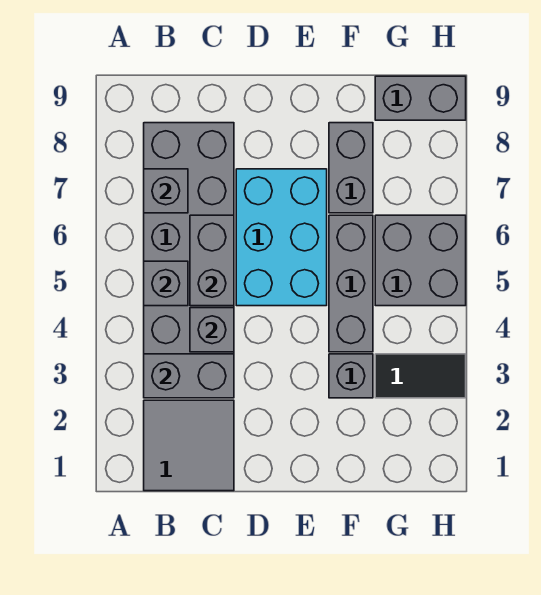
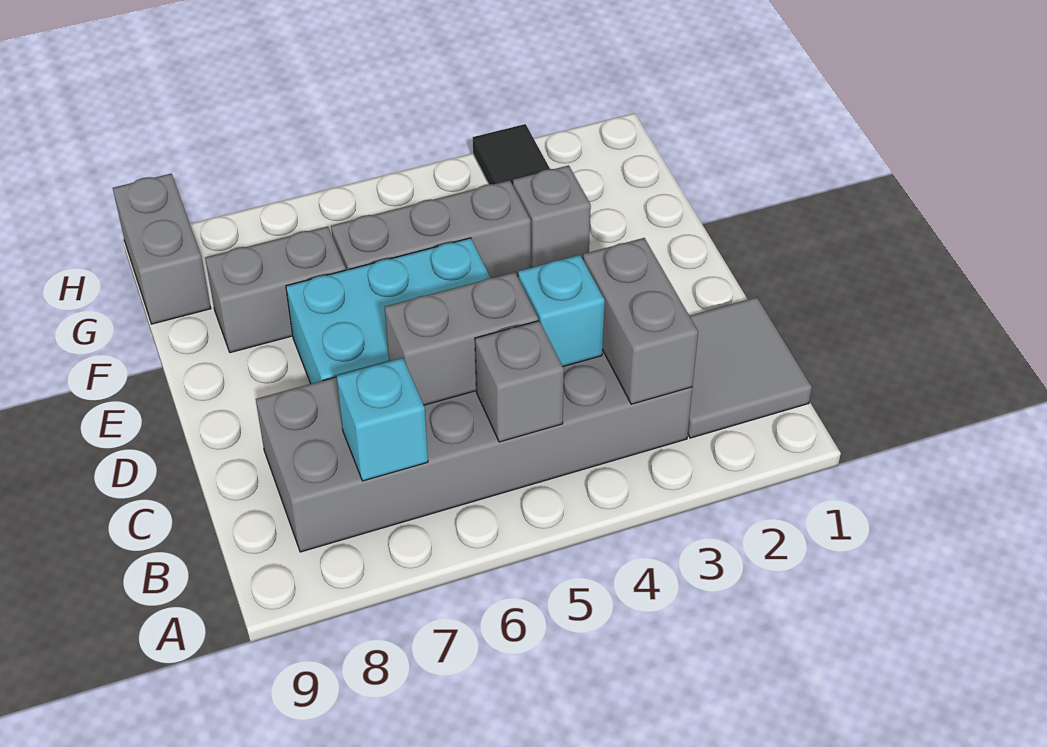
grey brick B7 level 2 -> cyan brick B7 level 2
grey brick C4 level 2 -> cyan brick C4 level 2
grey brick G5:H6 level 1 -> none

